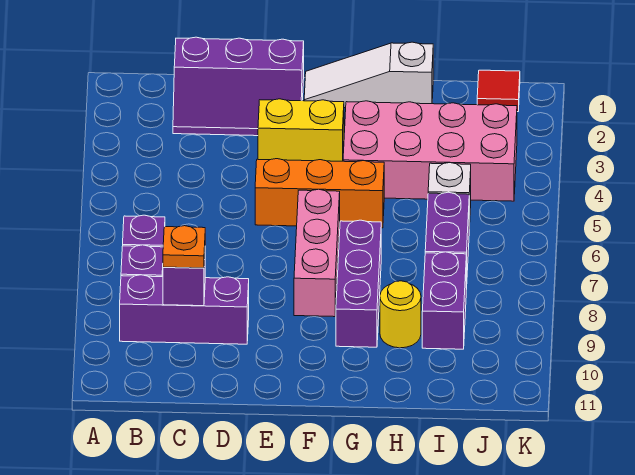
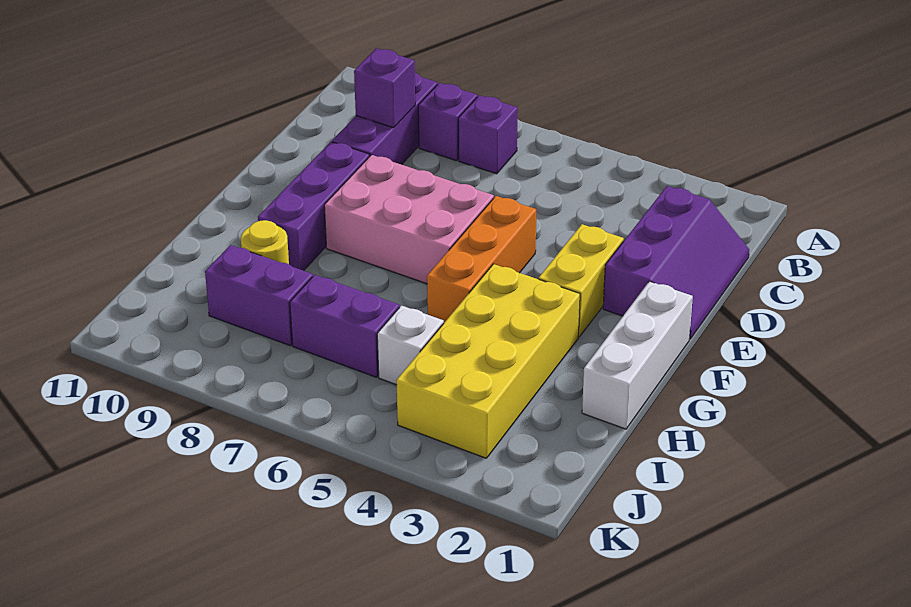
purple slope C1:E2 level 1 top 1 -> purple slope C1:E2 level 1 top 2
orange plate C9 level 3 -> none
white slope F1:H1 level 1 top H -> white brick F1:H1 level 1
pink brick F6:F8 level 1 -> pink brick E6:F8 level 1
pink brick G3:J4 level 1 -> yellow brick G3:J4 level 1
purple brick G7:G9 level 1 -> purple brick E9:G9 level 1
red tile J1 level 1 -> none

